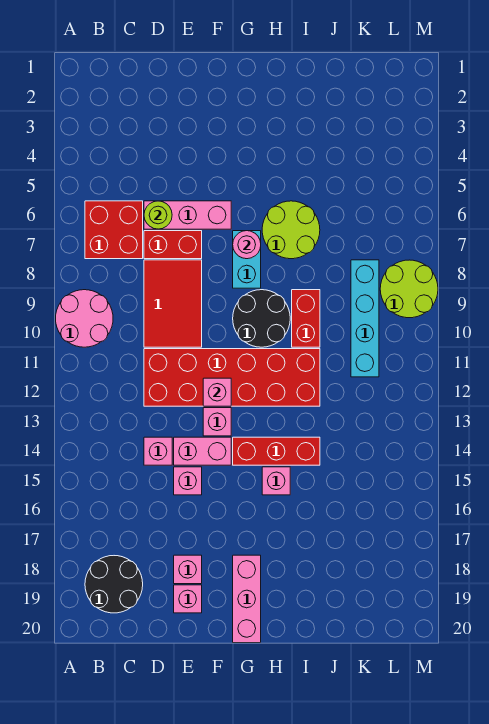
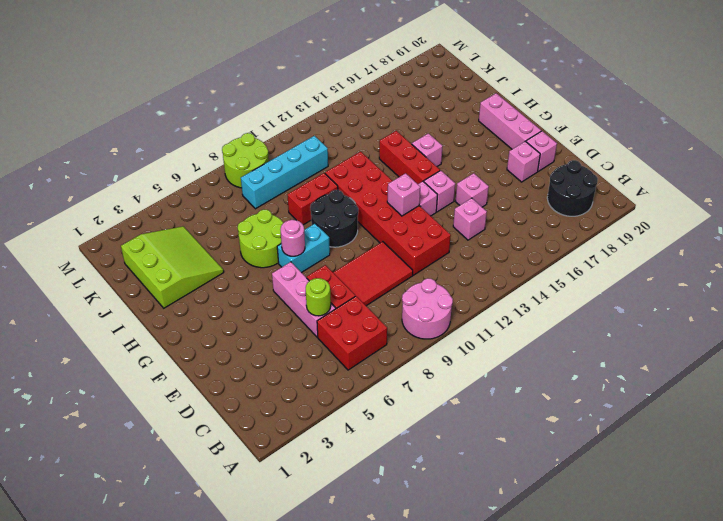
pink brick E14:F14 level 1 -> pink brick F14 level 1
pink brick G18:G20 level 1 -> pink brick F19:H19 level 1
none -> lime slope I2:K4 level 1 top 2

